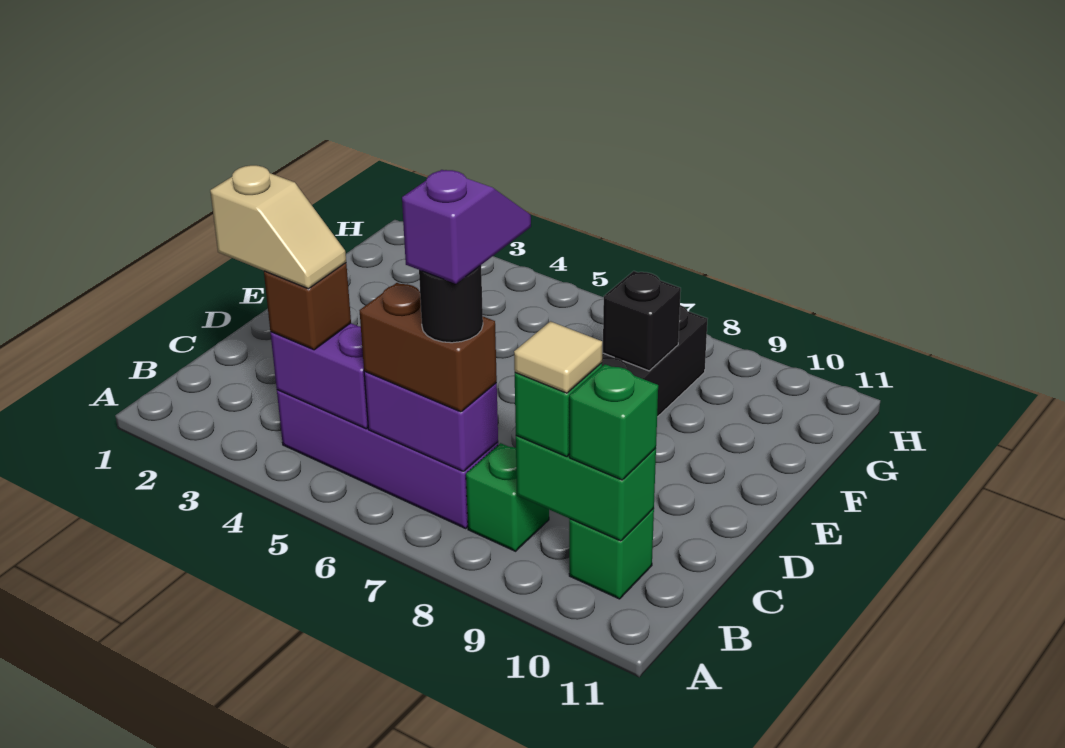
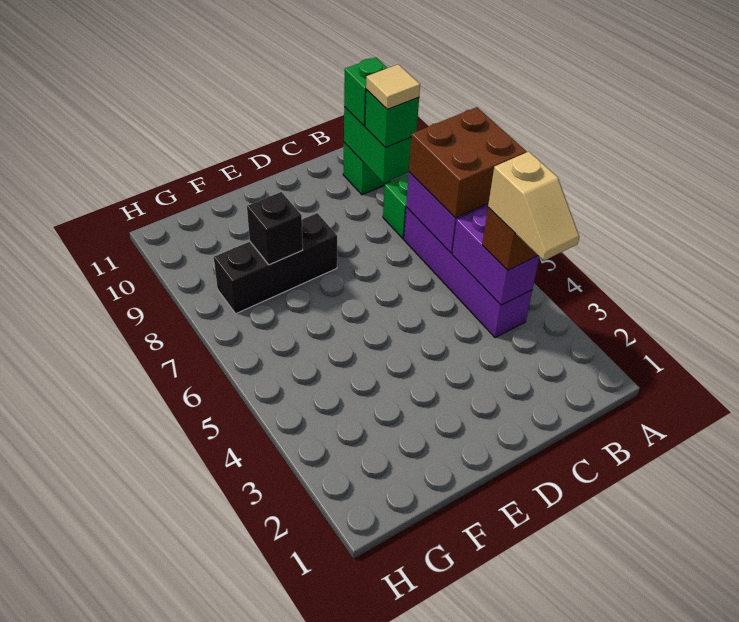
tan slope B3:B4 level 4 top 3 -> tan slope B3:B4 level 4 top 4
brown brick B6:B7 level 3 -> brown brick A6:B7 level 3
black round brick B7 level 4 -> none
purple slope B7:C7 level 5 top B -> none

